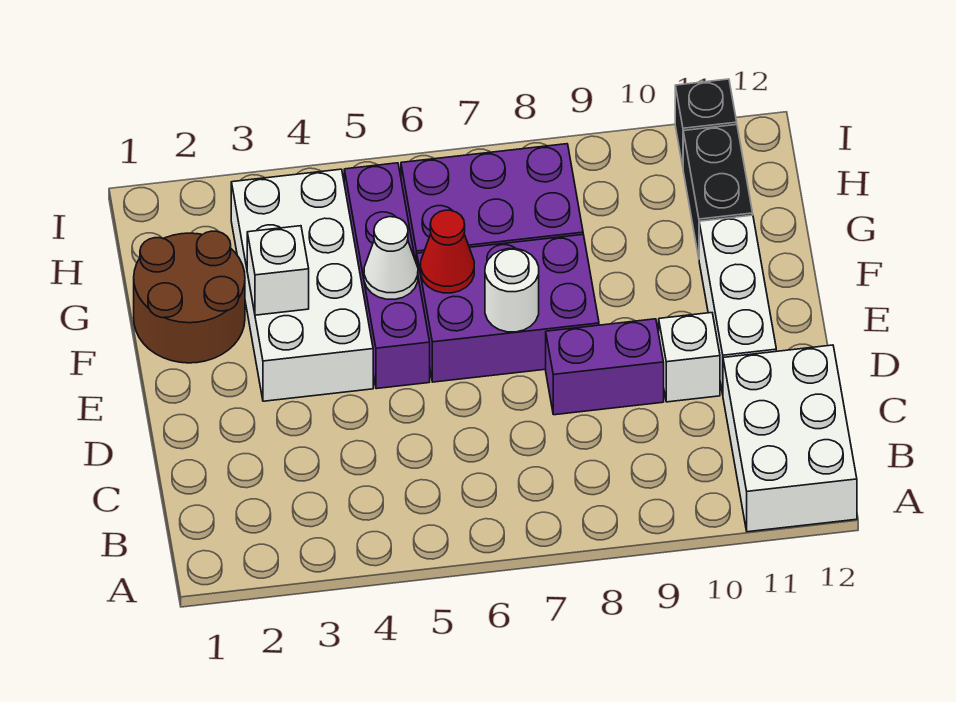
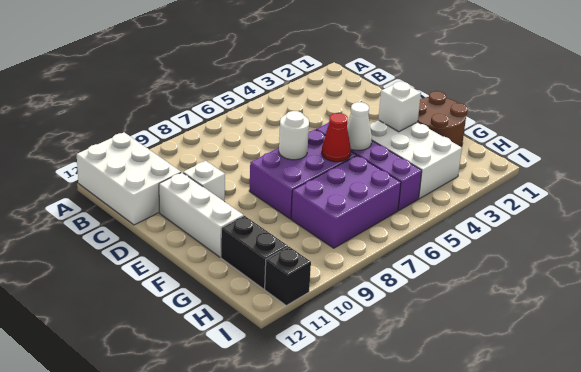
purple brick D8:D9 level 1 -> none
white brick E3:H4 level 1 -> white brick F3:H4 level 1

